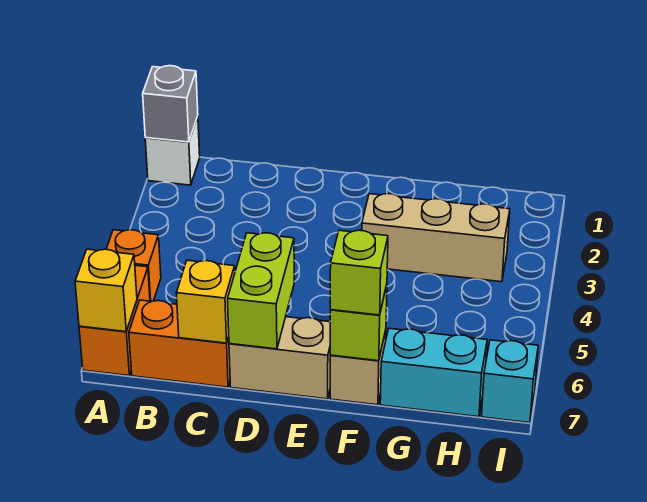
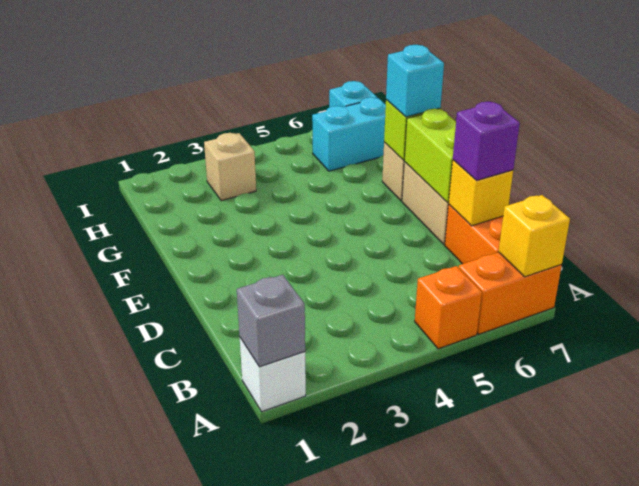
none -> purple brick C7 level 3
lime brick D6:D7 level 2 -> lime brick D7:E7 level 2
tan brick F3:H3 level 1 -> tan brick H3 level 1
lime brick F7 level 3 -> cyan brick F7 level 3
cyan brick G7:H7 level 1 -> cyan brick H6:H7 level 1

